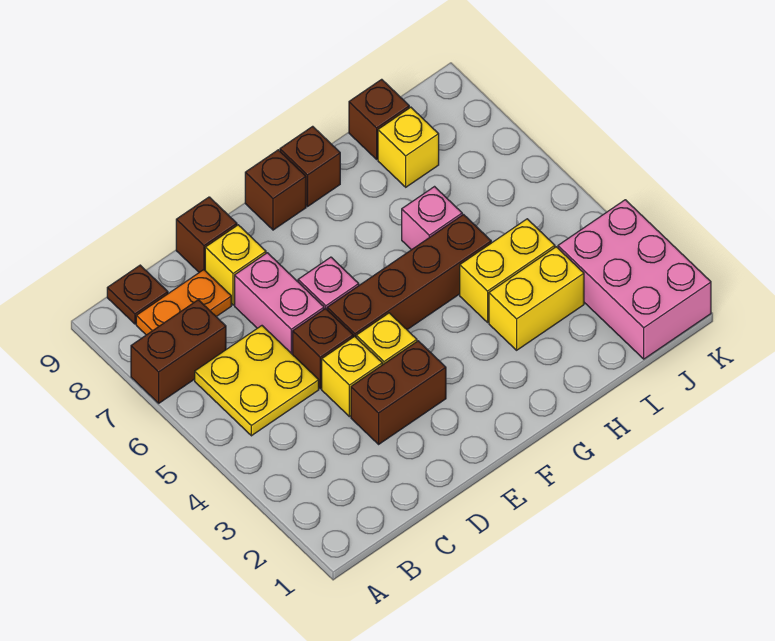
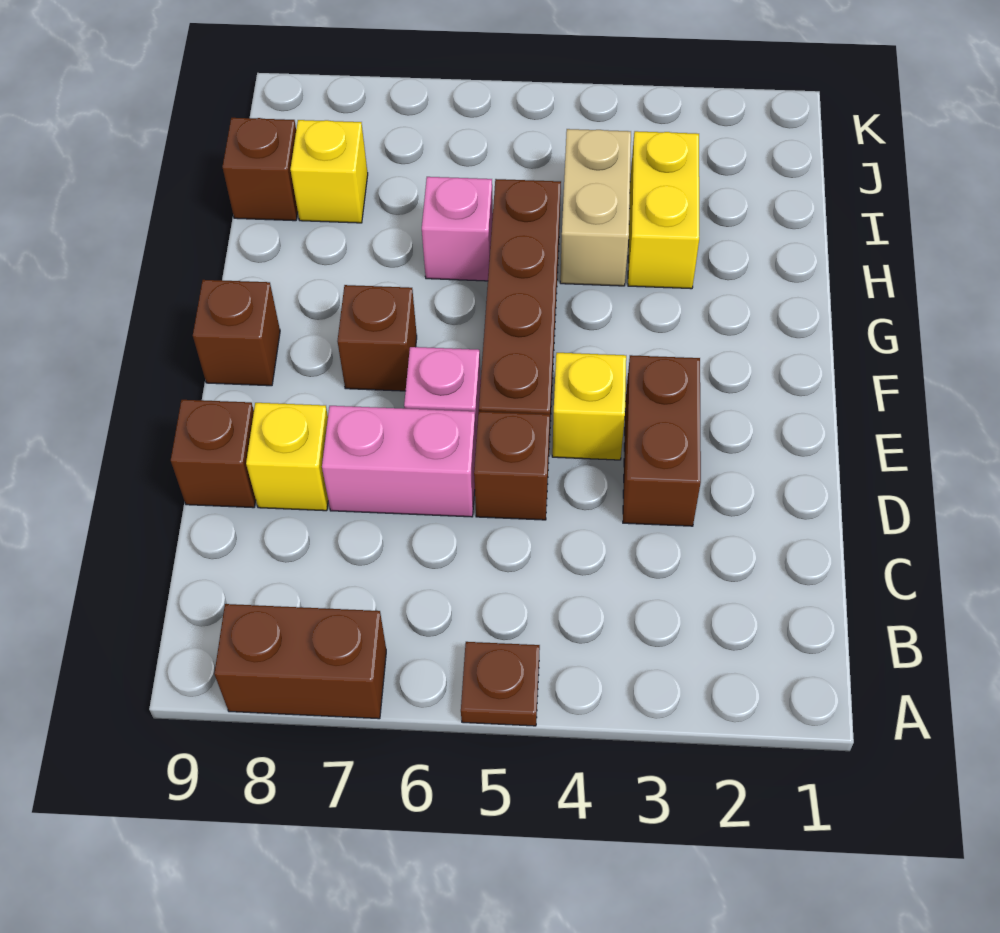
brown brick A7:B7 level 1 -> brown brick A7:A8 level 1
yellow plate B5:C6 level 1 -> none
orange plate B8:C8 level 1 -> none
brown plate B9 level 1 -> brown plate A5 level 1
yellow brick D4 level 1 -> none
brown brick G9 level 1 -> brown brick F7 level 1
yellow brick H4:I4 level 1 -> tan brick H4:I4 level 1
pink brick J1:K3 level 1 -> none

